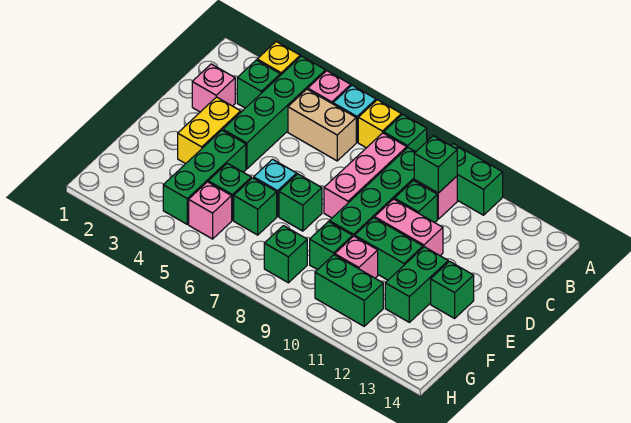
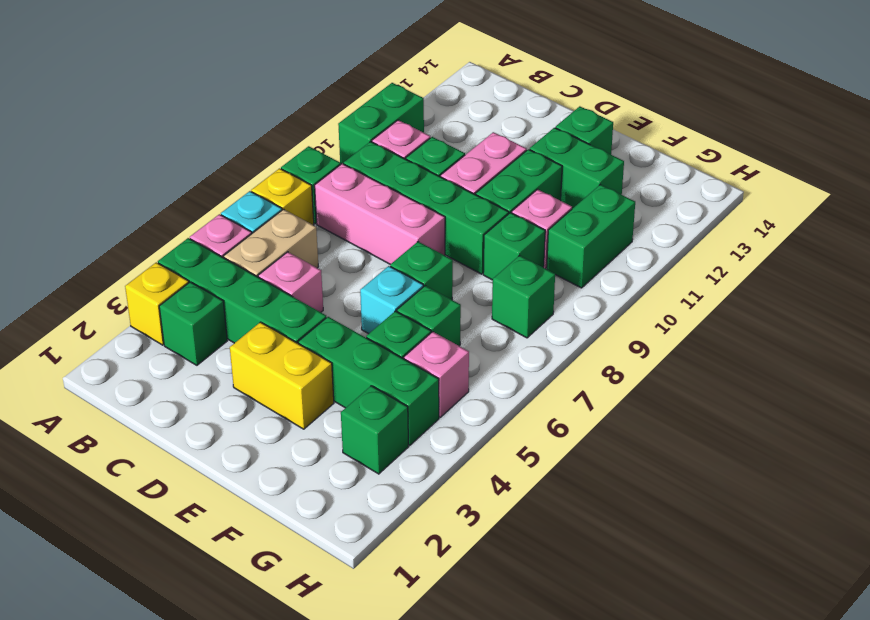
green brick B10 level 2 -> green brick G3 level 1
pink brick C2 level 1 -> pink brick C5 level 1

